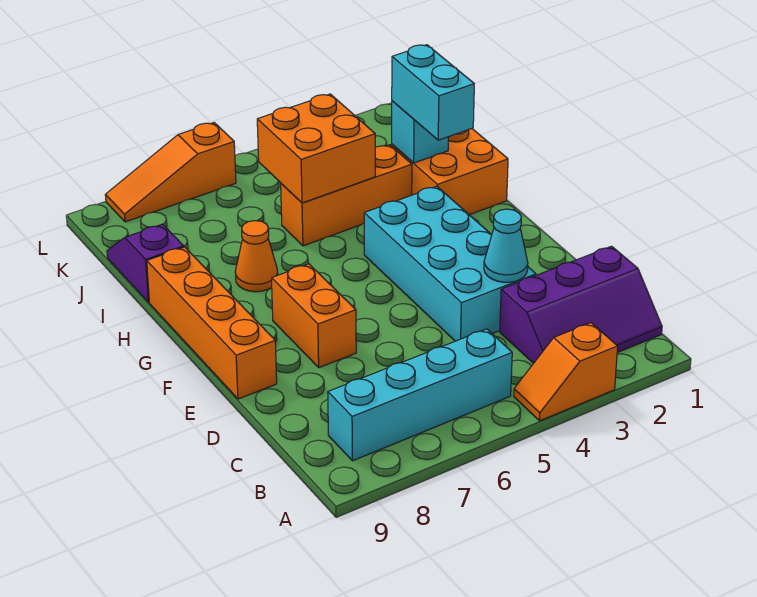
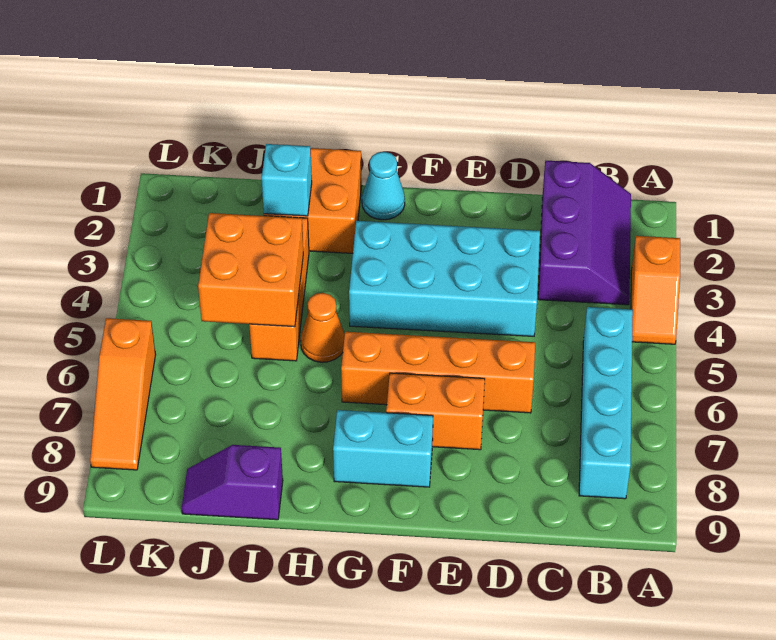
cyan cone D3 level 2 -> cyan cone G1 level 1
orange brick E9:H9 level 1 -> orange brick D6:G6 level 1
cyan brick H2:I2 level 3 -> cyan brick F8:G8 level 1
orange cone H7 level 1 -> orange cone H5 level 1

